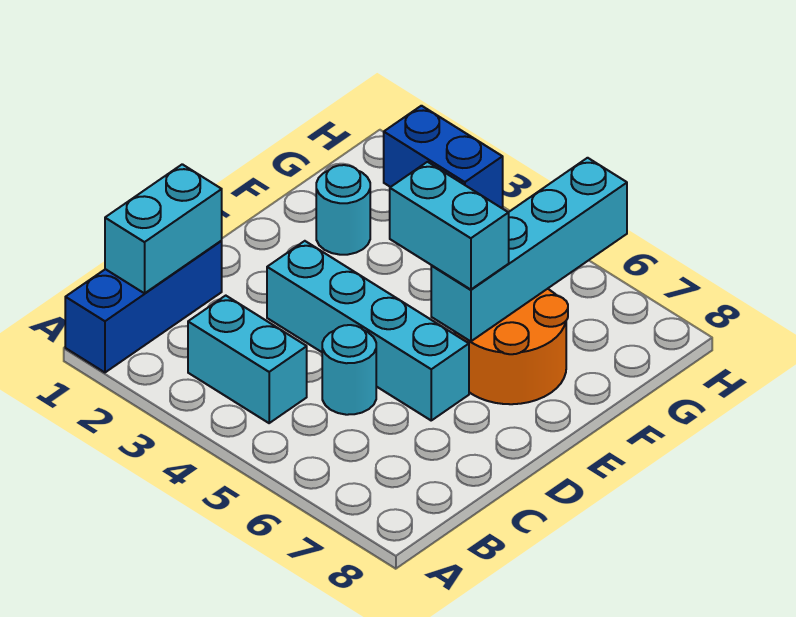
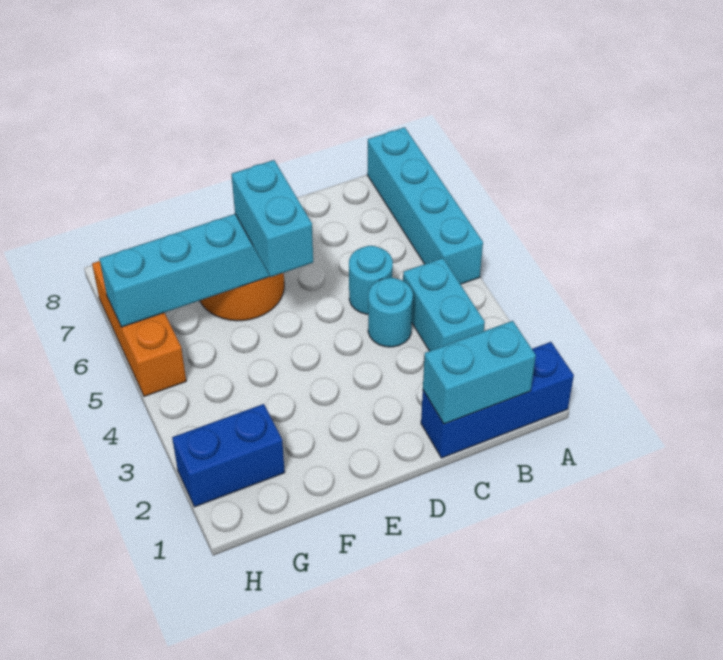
cyan brick D3:D6 level 1 -> cyan brick A5:A8 level 1
cyan round brick F2 level 1 -> cyan round brick C4 level 1
blue brick H2:H3 level 1 -> blue brick G2:H2 level 1
none -> orange brick H5:H7 level 1

